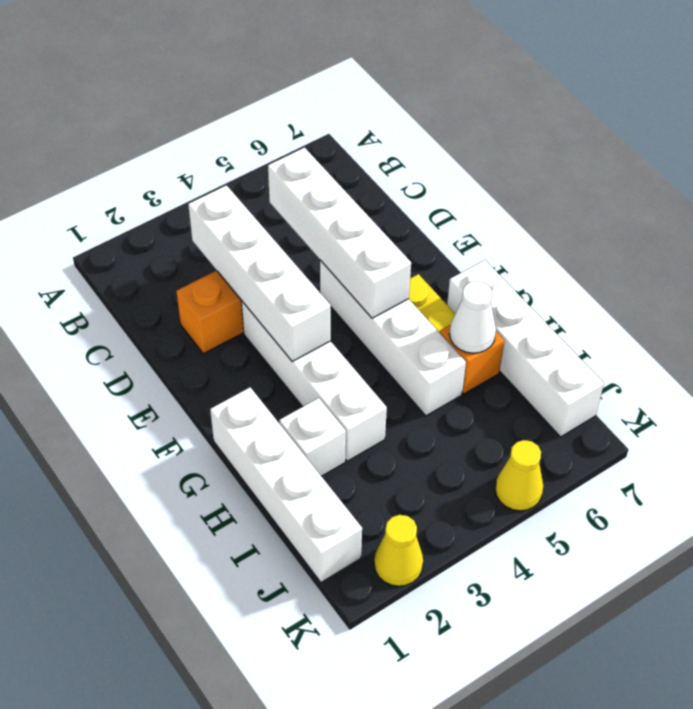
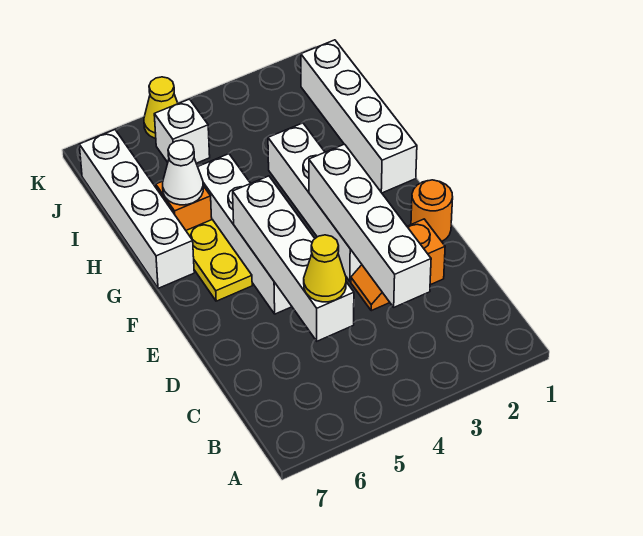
none -> orange round brick E1 level 1
white brick H2 level 1 -> white brick J5 level 1
yellow cone K2 level 1 -> yellow cone C5 level 3

